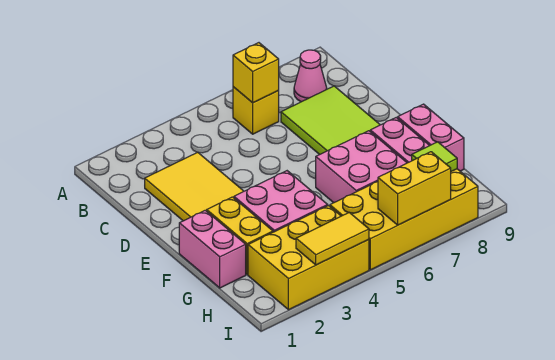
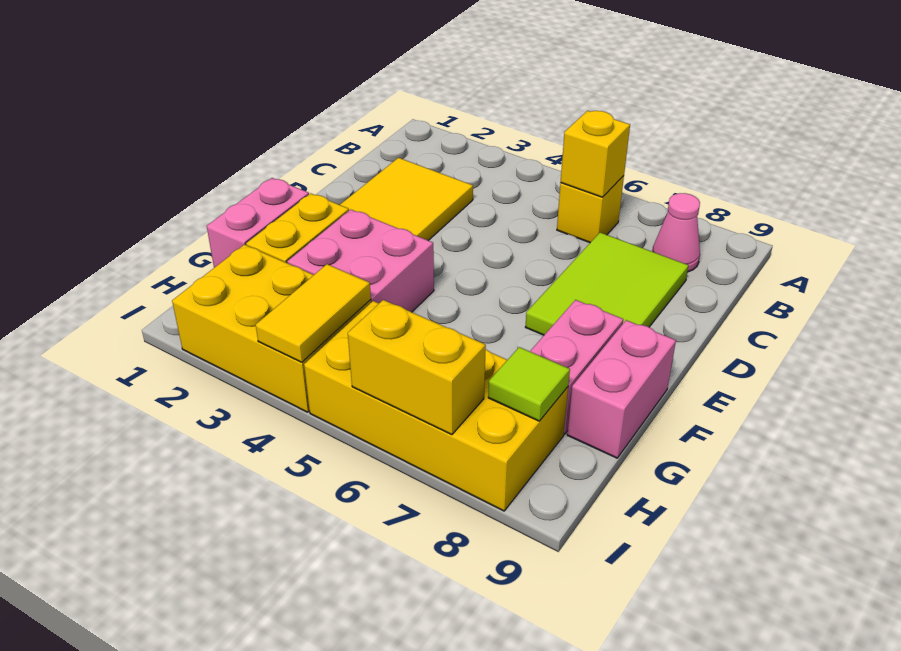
pink brick F6:G7 level 1 -> none
yellow tile I3:I4 level 2 -> yellow tile H4:I4 level 2

